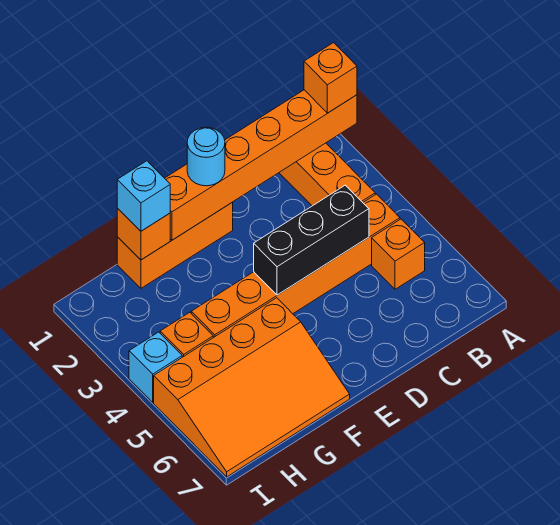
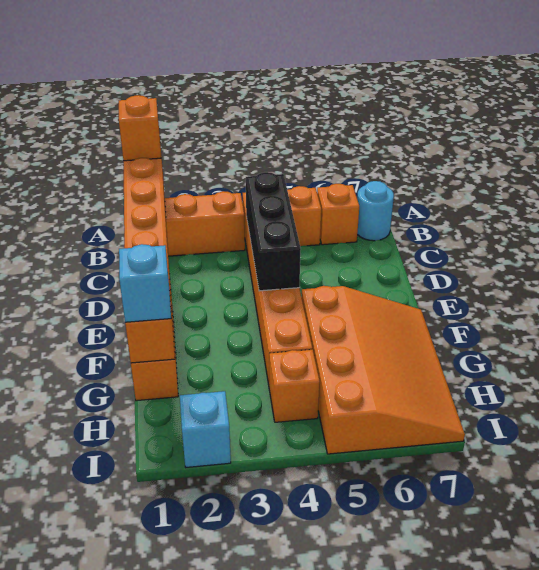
none -> orange brick B6 level 1
cyan round brick E1 level 3 -> cyan round brick B7 level 1
cyan brick I4 level 1 -> cyan brick I2 level 1

